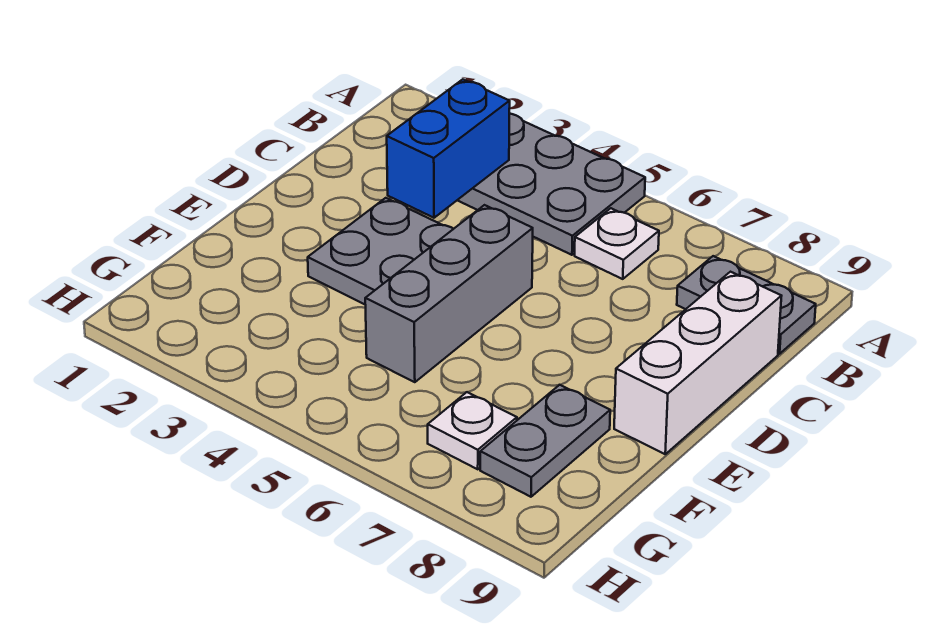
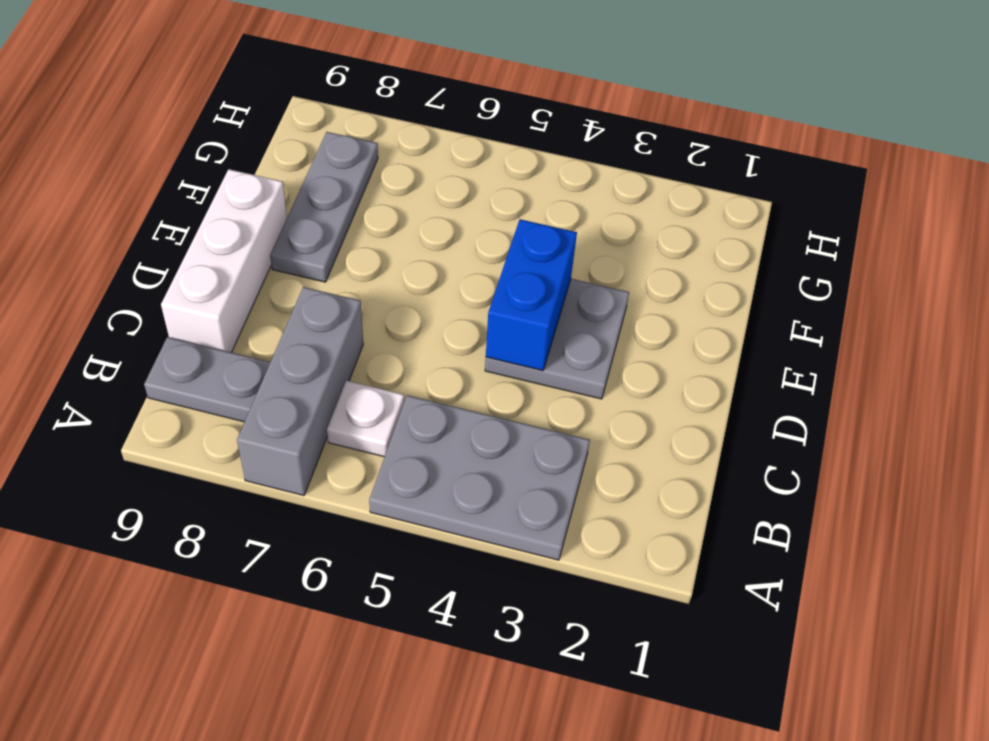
blue brick B3:C3 level 2 -> blue brick D4:E4 level 2
grey brick D5:F5 level 1 -> grey brick A7:C7 level 1
grey plate F8:G8 level 1 -> grey plate E8:G8 level 1
white plate G7 level 1 -> none

